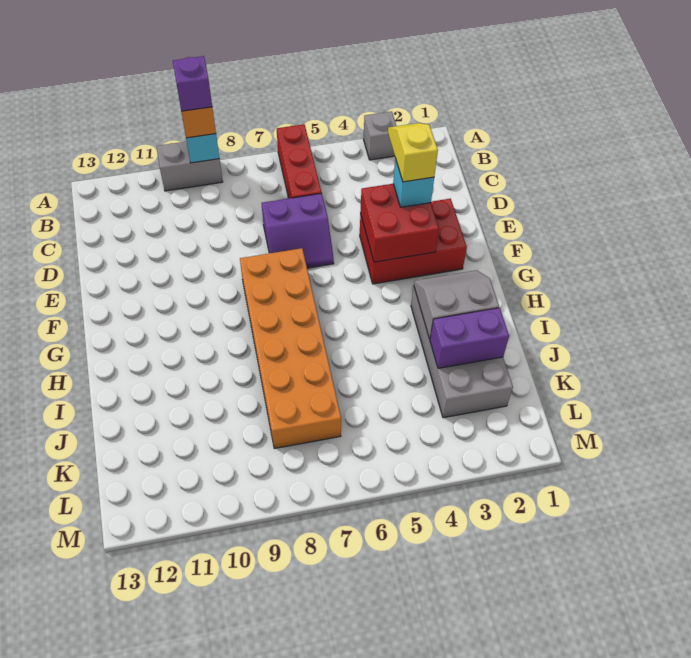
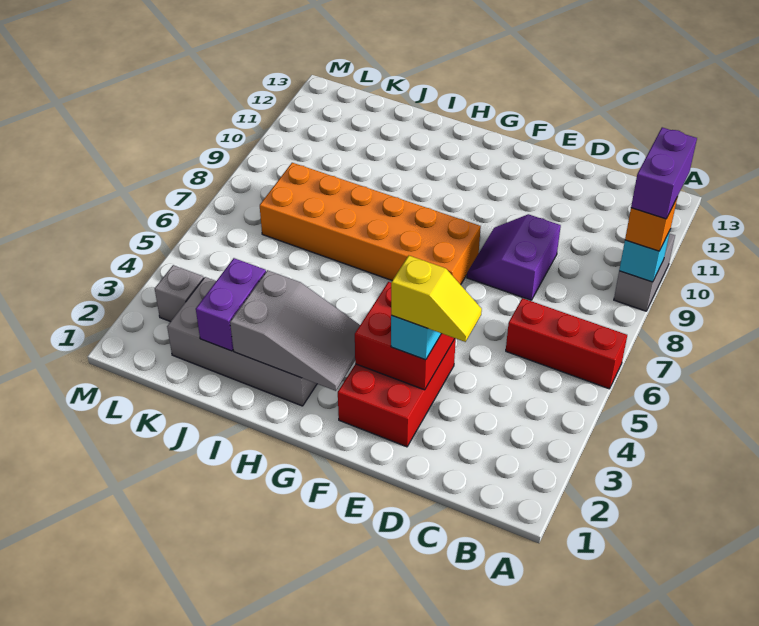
grey brick A3 level 1 -> grey brick L3 level 1
purple brick A9 level 4 -> purple brick A9:A10 level 4
purple slope D6:E7 level 1 top D -> purple slope D8:E9 level 1 top D
grey slope H2:I3 level 2 top I -> grey slope G2:I3 level 2 top I

